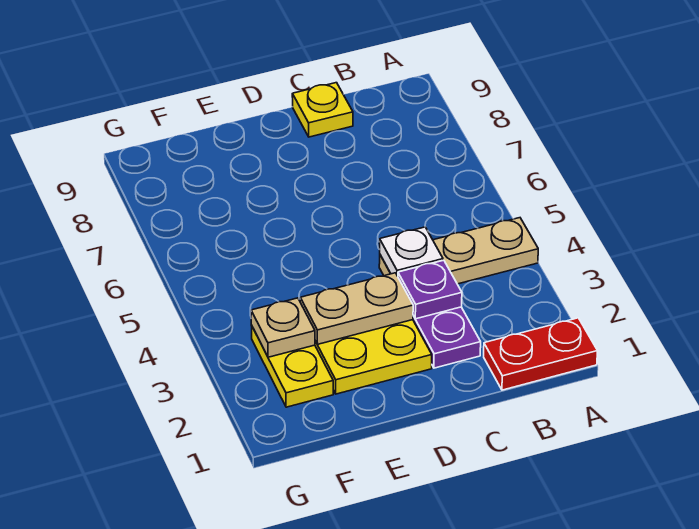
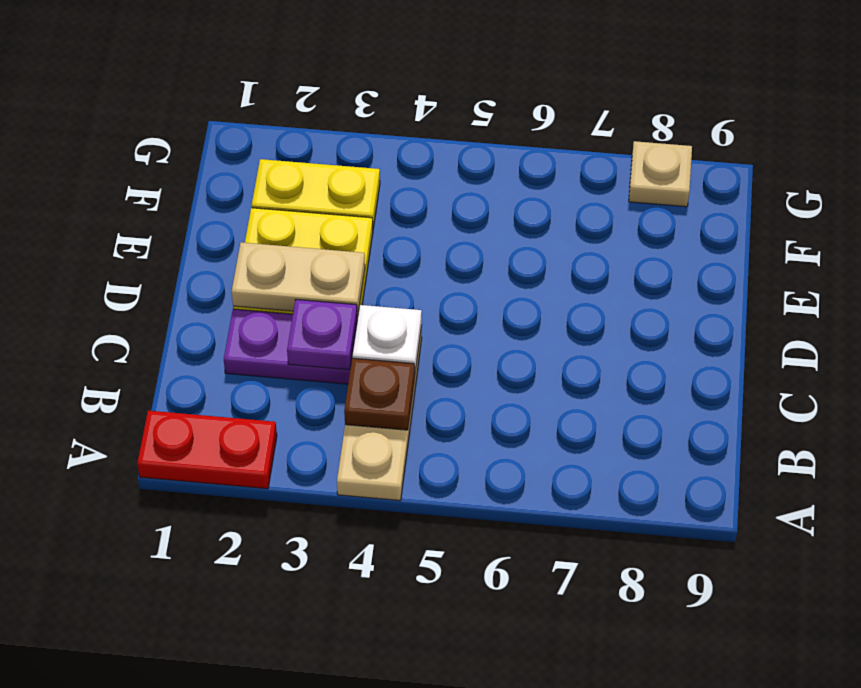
red plate A1:B1 level 1 -> red plate A1:A2 level 1
none -> brown plate B4 level 2
yellow plate C9 level 1 -> none
tan plate D3:E3 level 2 -> tan plate D2:D3 level 2
tan plate F3 level 2 -> tan plate G8 level 1

